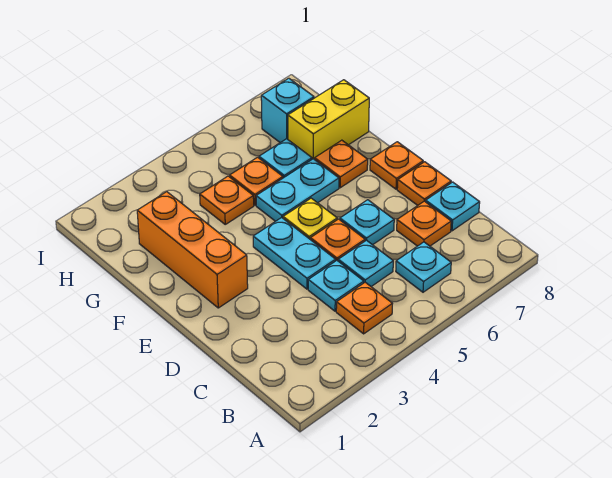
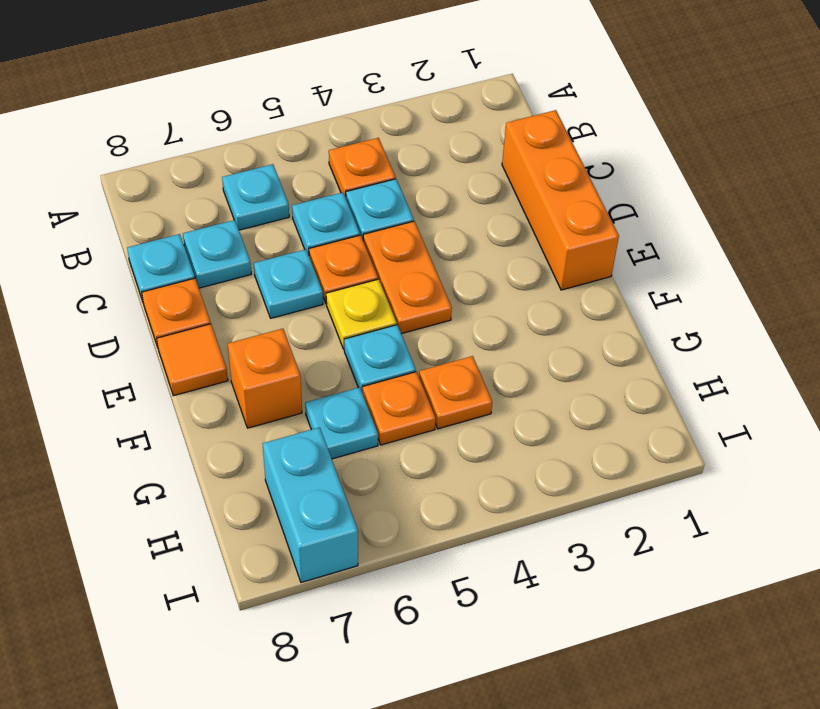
orange plate C7 level 1 -> cyan plate C7 level 1
cyan plate D4:E4 level 1 -> orange plate D4:E4 level 1
orange brick E2:G2 level 1 -> orange brick C1:E1 level 1
orange plate E8 level 1 -> orange tile E8 level 1
cyan plate F5:F6 level 1 -> cyan plate F5 level 1
orange plate F7 level 1 -> orange brick F7 level 1
yellow brick G7:G8 level 1 -> none
cyan brick H7 level 1 -> cyan brick H7:I7 level 1

